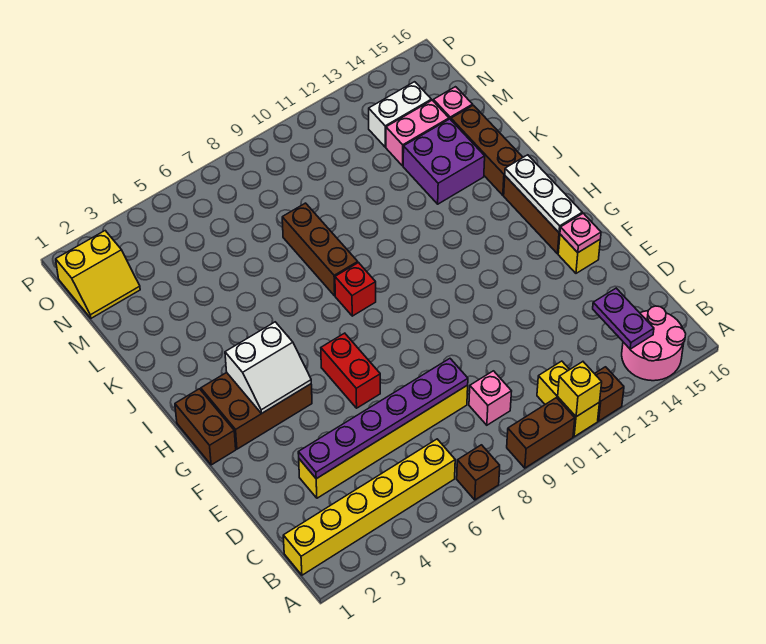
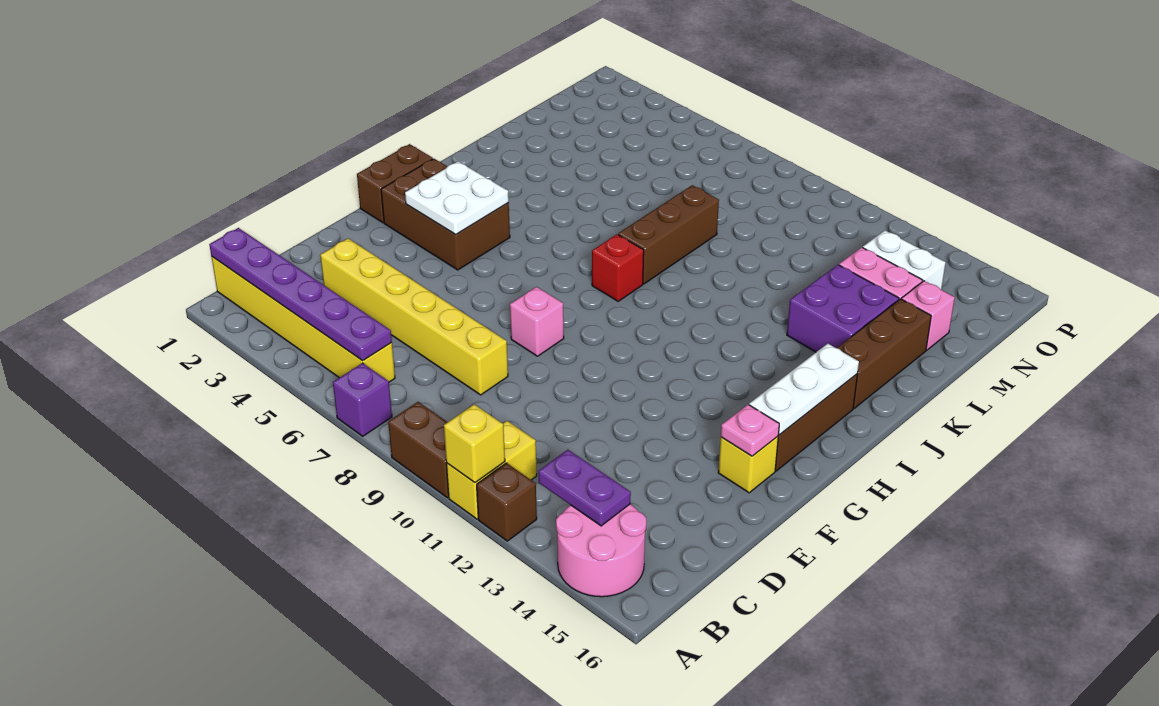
brown brick A7 level 1 -> purple brick A7 level 1
purple plate B14:C14 level 2 -> purple plate B13:B14 level 2
pink brick C9 level 1 -> pink brick F8 level 1
purple plate D3:D8 level 2 -> purple plate B1:B6 level 2
red brick F6:G6 level 1 -> none
white slope G3:H4 level 2 top H -> white plate G3:H4 level 2
yellow slope N1:O2 level 1 top O -> none

